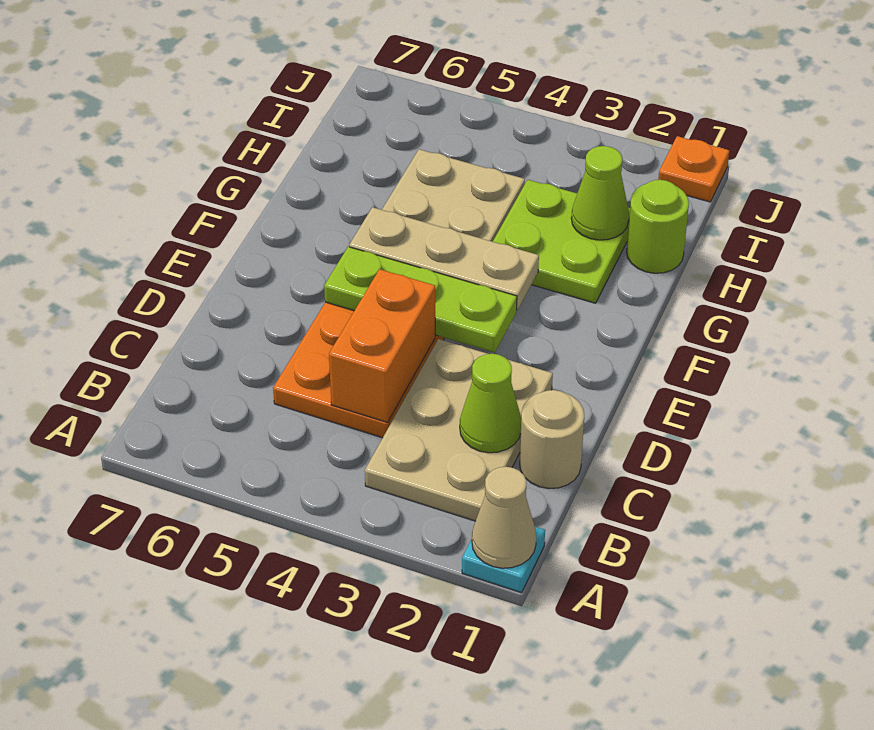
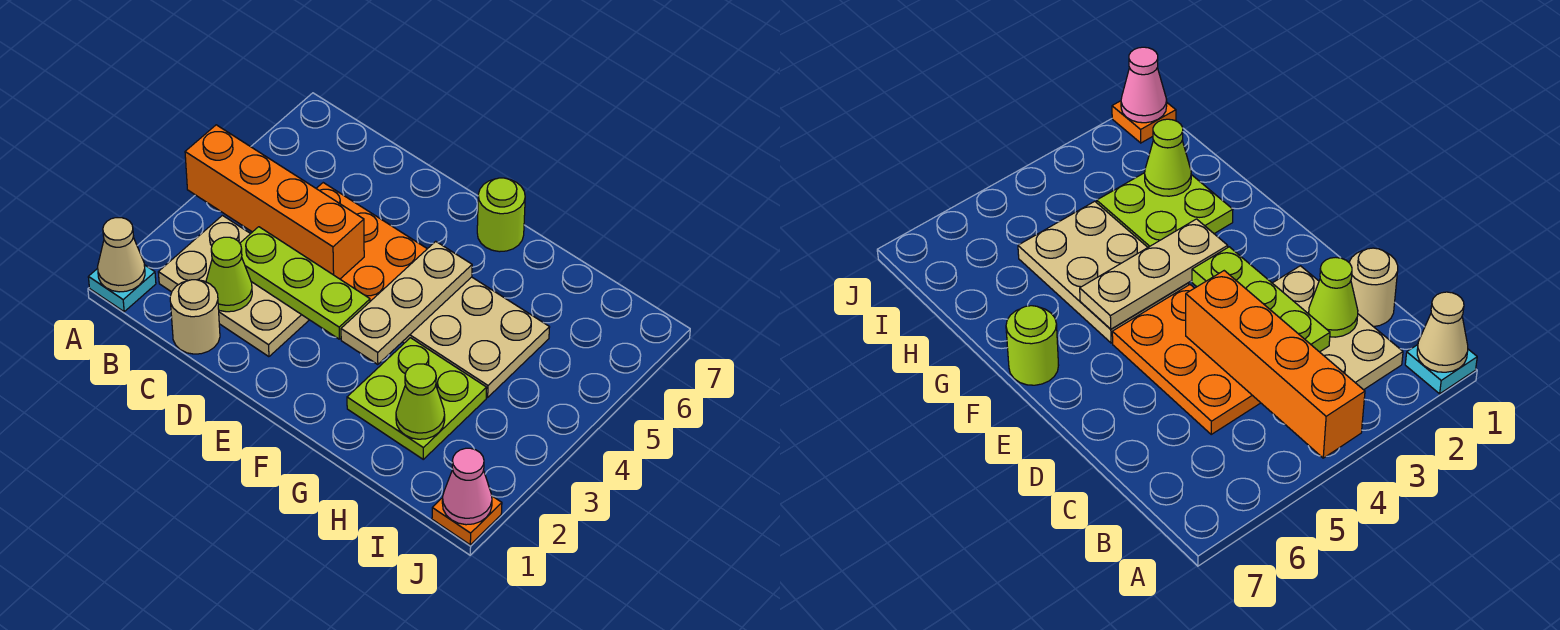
orange brick C4:D4 level 2 -> orange brick A4:D4 level 2
lime plate E3:E5 level 2 -> lime plate C3:E3 level 2
lime round brick H1 level 1 -> lime round brick F7 level 1
none -> pink cone J1 level 2

